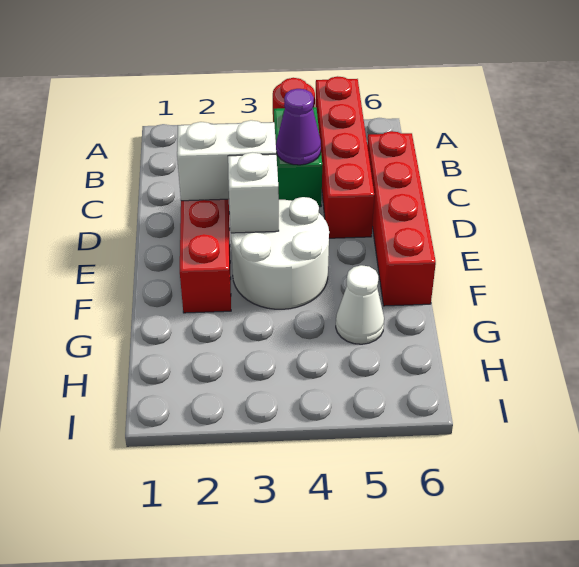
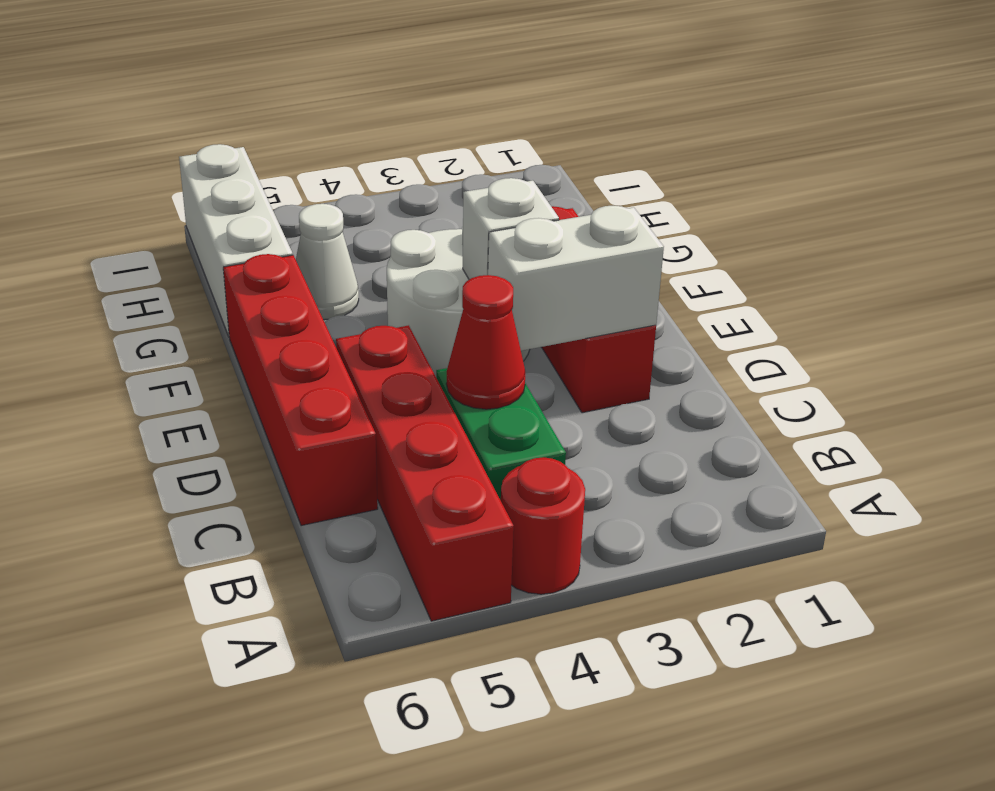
purple cone C4 level 2 -> red cone C4 level 2
none -> white brick G6:I6 level 1

